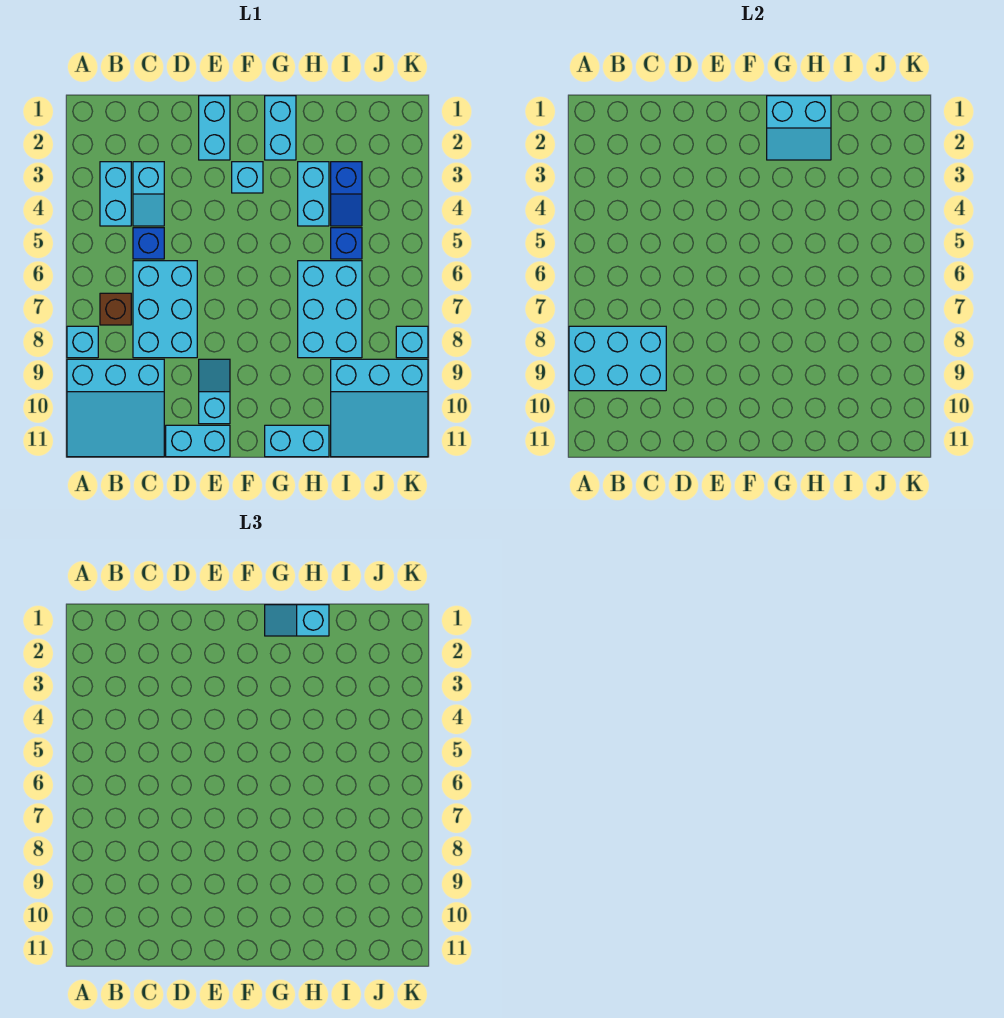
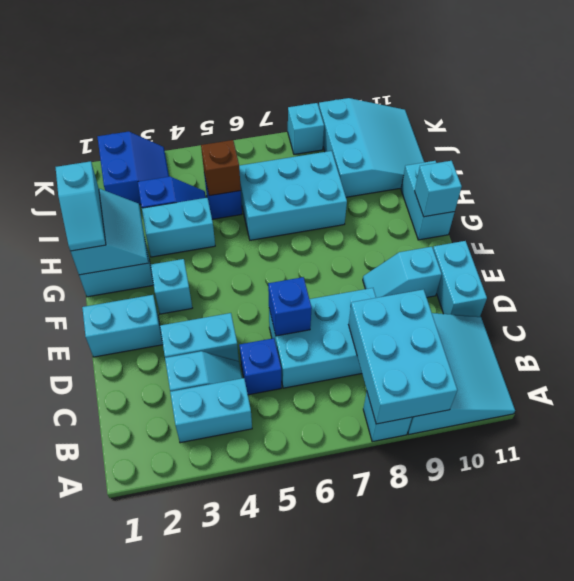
brown brick B7 level 1 -> brown brick I5 level 2
none -> cyan brick D3:D4 level 1
none -> blue brick D6 level 2
none -> cyan brick G11 level 2
none -> blue slope J2:K3 level 1 top 2

